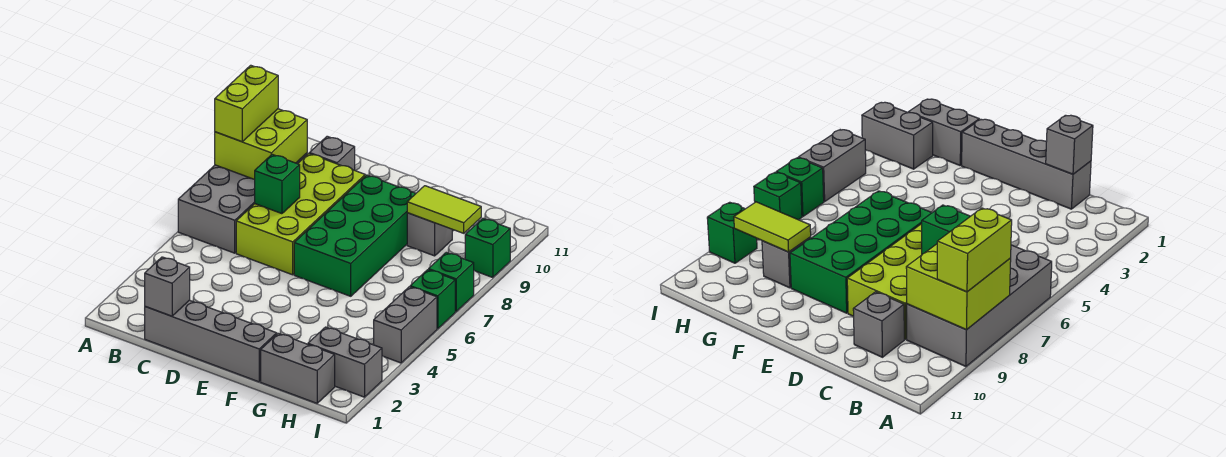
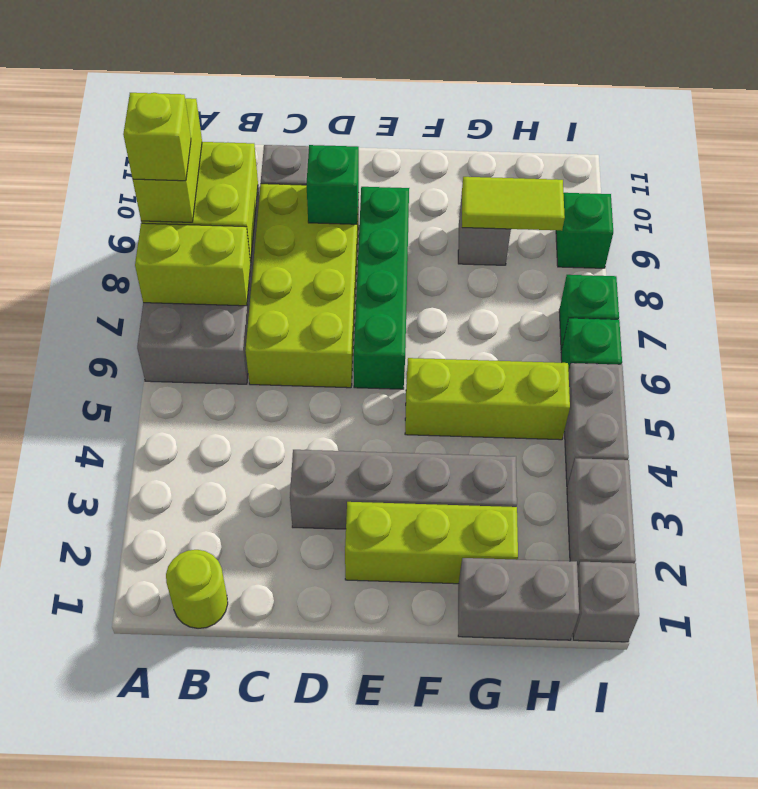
none -> lime brick A7:B7 level 2
none -> lime brick A8 level 4
none -> lime round brick B1 level 1
grey brick C1:F1 level 1 -> grey brick D3:G3 level 1
grey brick C1 level 2 -> grey brick I1 level 1
green brick C7 level 2 -> green brick D9 level 2
none -> lime brick E2:G2 level 1
green brick E6:F9 level 1 -> green brick E6:E9 level 1
none -> lime brick F5:H5 level 1
grey brick H2:I2 level 1 -> grey brick I2:I3 level 1

